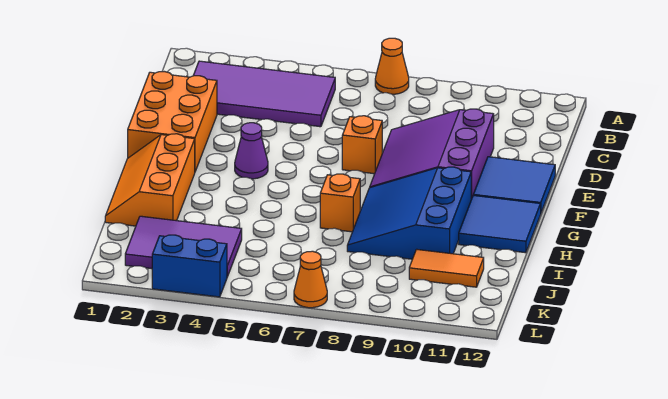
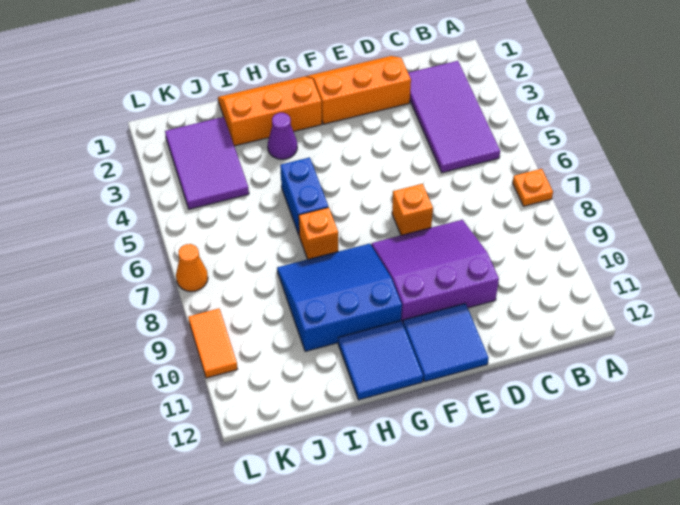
orange cone A7 level 1 -> orange plate A7 level 1
orange brick D1:F2 level 1 -> orange slope D1:F2 level 1 top 2
purple cone F4 level 1 -> purple cone H3 level 1
orange tile J10:J11 level 1 -> orange tile L9:L10 level 1
blue brick L3:L4 level 1 -> blue brick H5:H6 level 1

